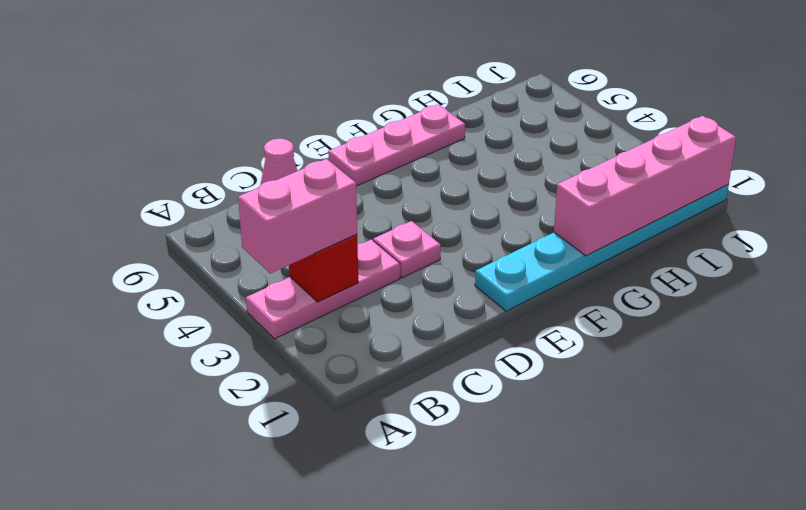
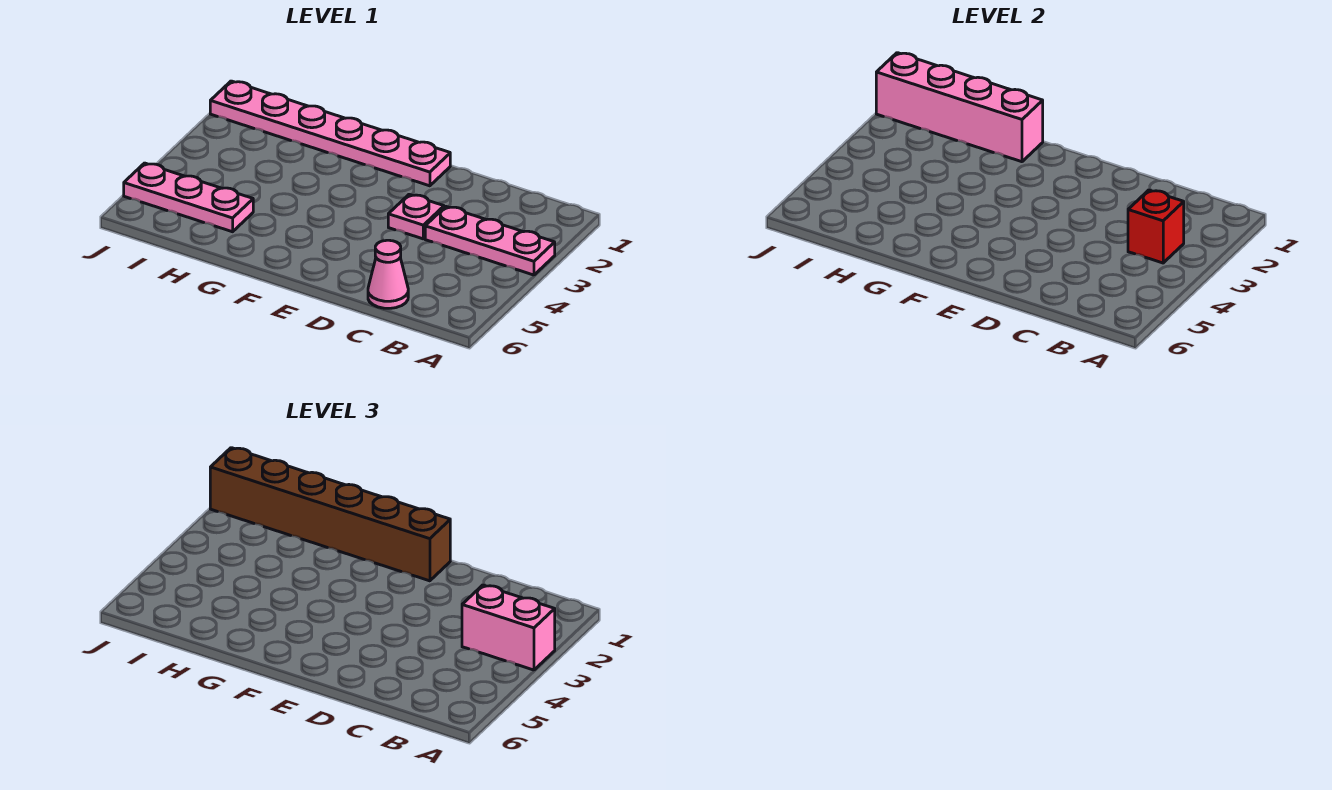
cyan plate E1:J1 level 1 -> pink plate E1:J1 level 1
none -> brown brick E1:J1 level 3
pink plate E6:G6 level 1 -> pink plate H5:J5 level 1

